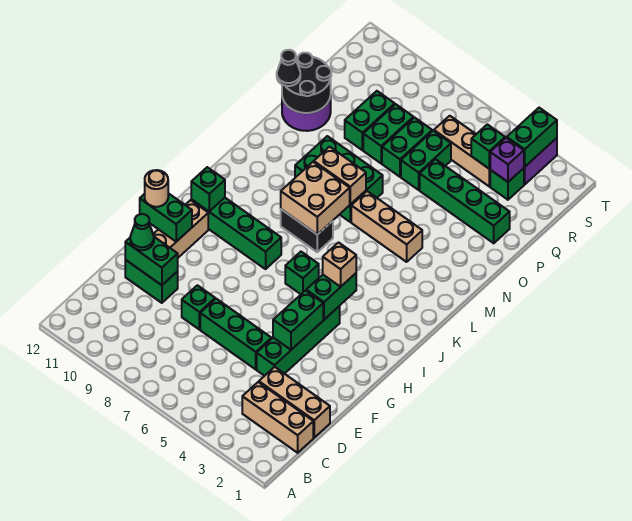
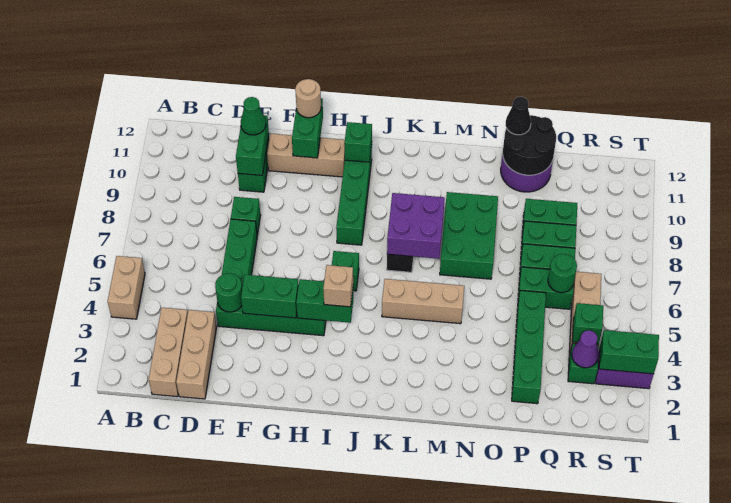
none -> green round brick E4 level 2
tan brick K7:L8 level 2 -> purple brick K7:L8 level 2
tan brick M4:M6 level 1 -> tan brick K5:M5 level 1
tan brick M7:M8 level 2 -> tan brick A4:A5 level 1
none -> green round brick Q6 level 2
purple brick R3 level 2 -> purple cone R3 level 2

